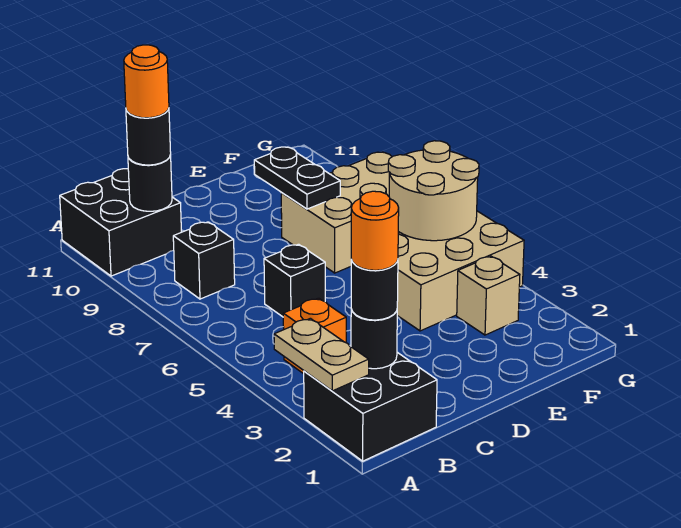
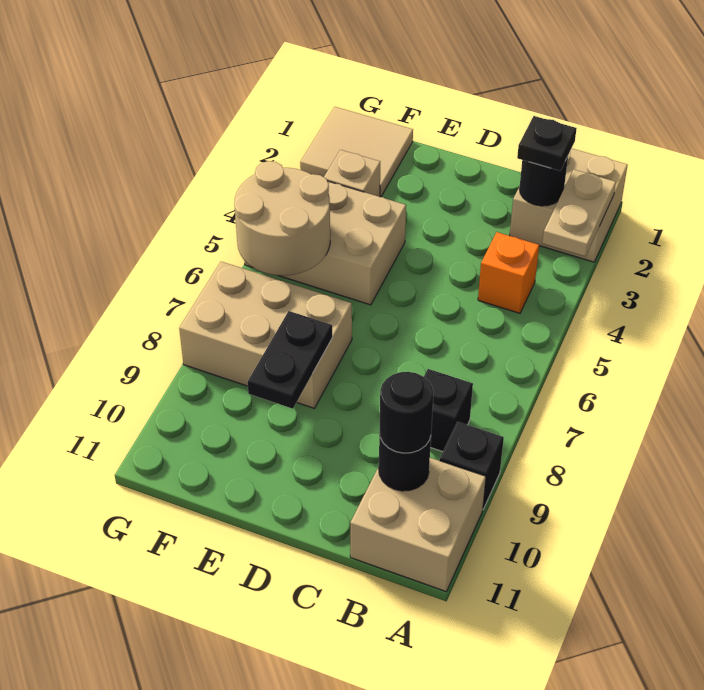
black brick A1:B2 level 1 -> tan brick A1:B2 level 1
black brick A10:B11 level 1 -> tan brick A10:B11 level 1
black round brick B2 level 3 -> black plate B2 level 3
orange round brick B2 level 4 -> none
orange round brick B10 level 4 -> none
black brick C6 level 1 -> black brick A9 level 1
none -> tan tile F1:G2 level 1

